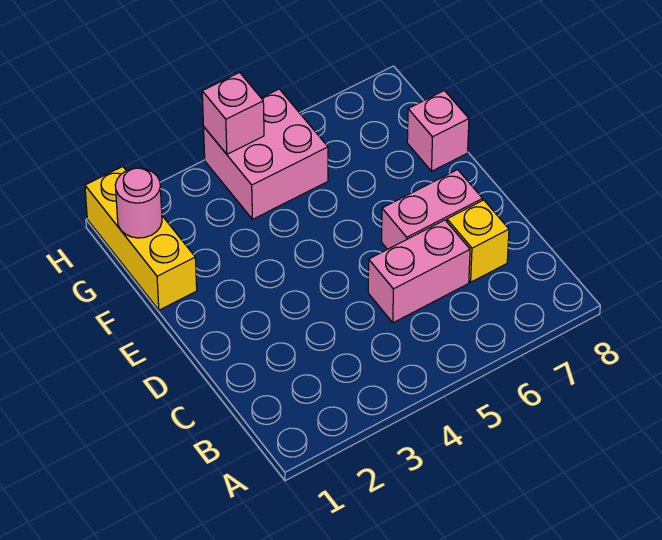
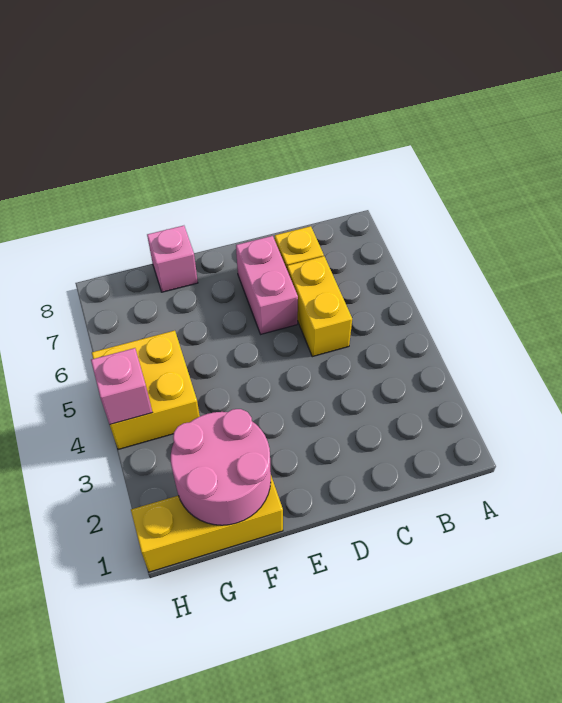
pink brick C5:C6 level 1 -> yellow brick C5:C6 level 1
pink round brick G1 level 2 -> pink round brick F1:G2 level 2
pink brick G4:H5 level 1 -> yellow brick G4:H5 level 1

